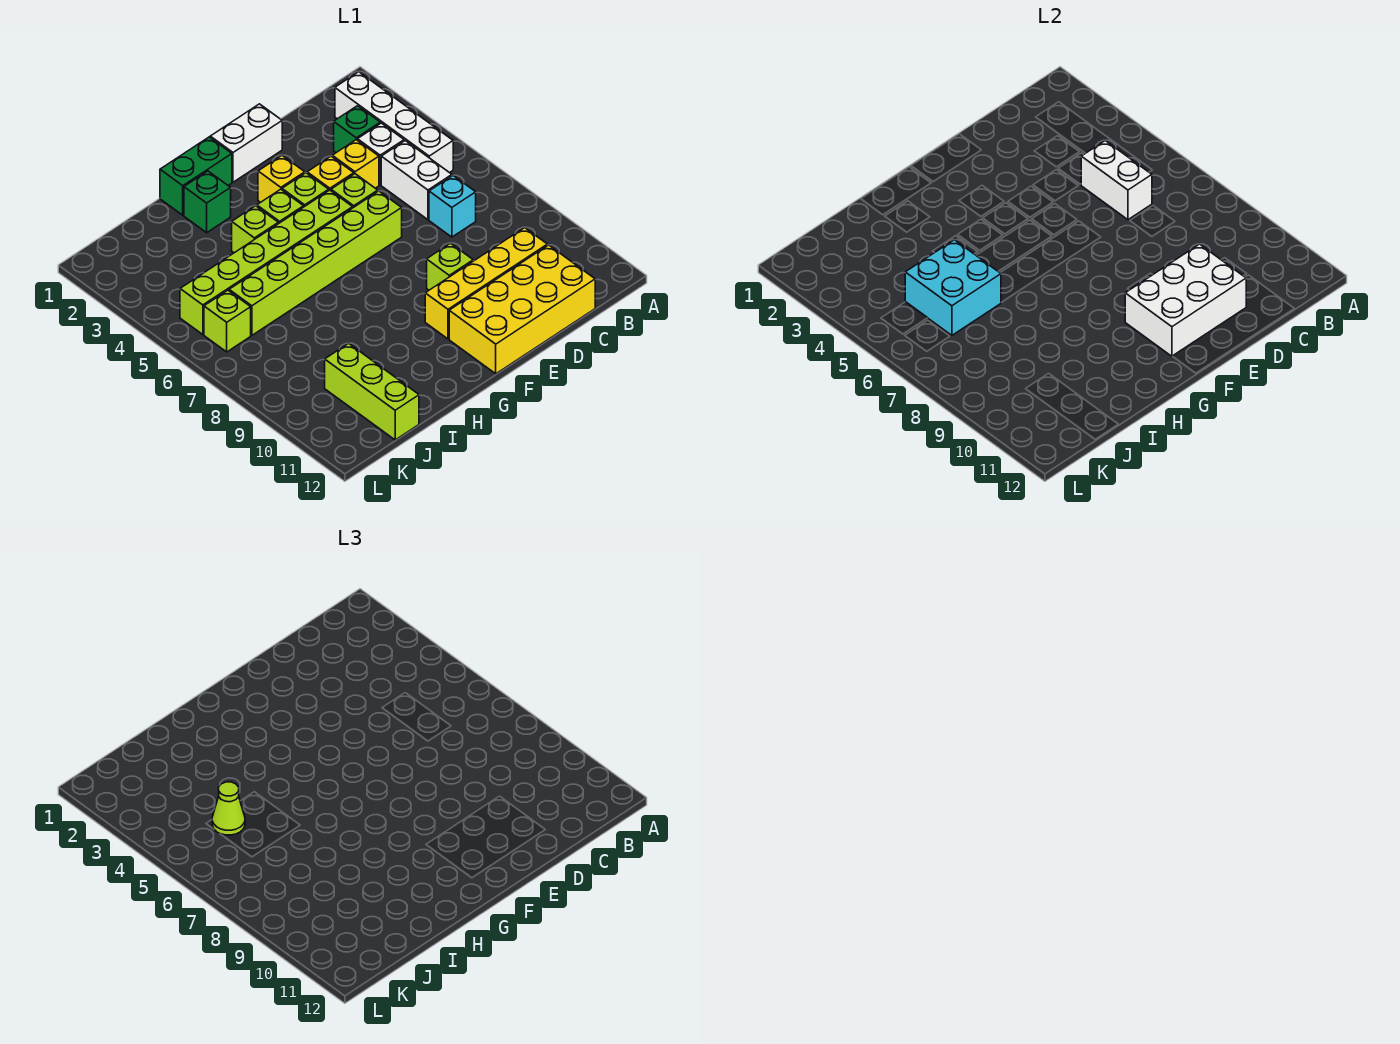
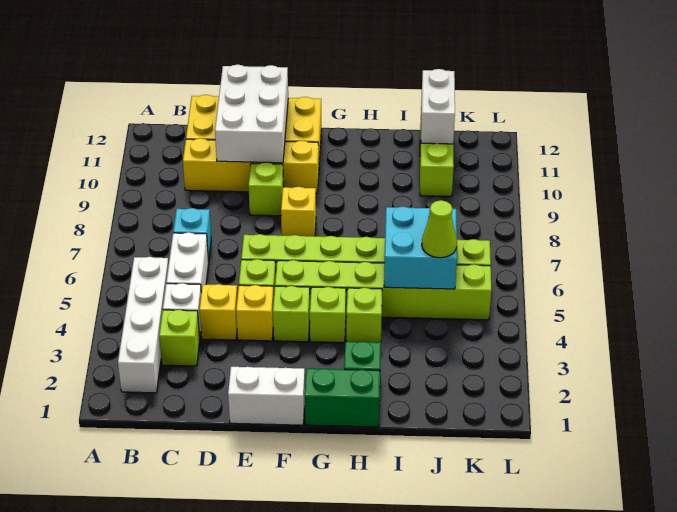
green brick C3 level 1 -> lime brick C3 level 1
white brick C5:C6 level 2 -> white brick J11:J12 level 2
white brick D10:F11 level 2 -> white brick D10:E12 level 2
yellow brick F3 level 1 -> yellow brick F8 level 1

